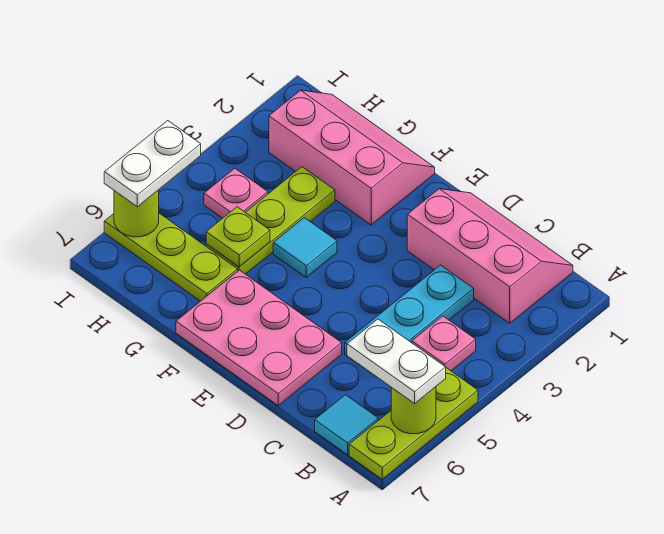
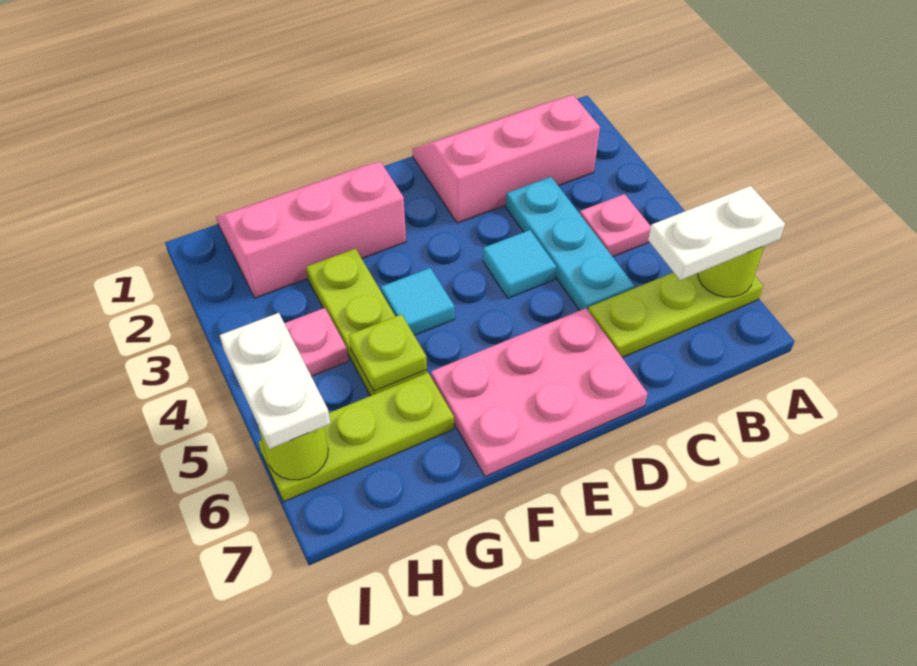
lime plate A5:A7 level 1 -> lime plate A6:C6 level 1
cyan tile B7 level 1 -> cyan tile D4 level 1

